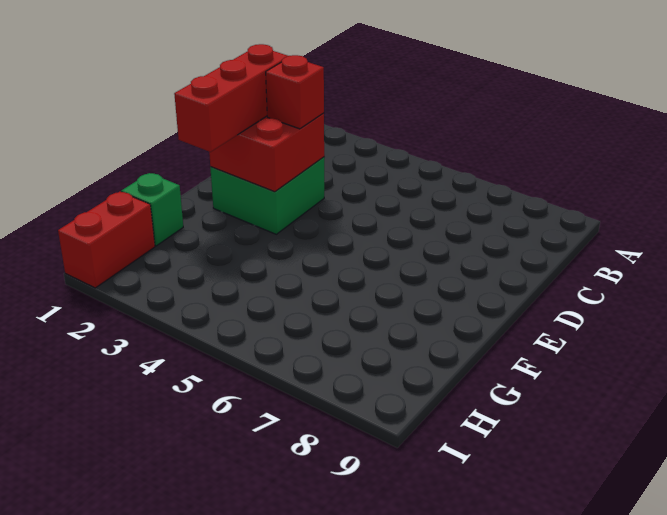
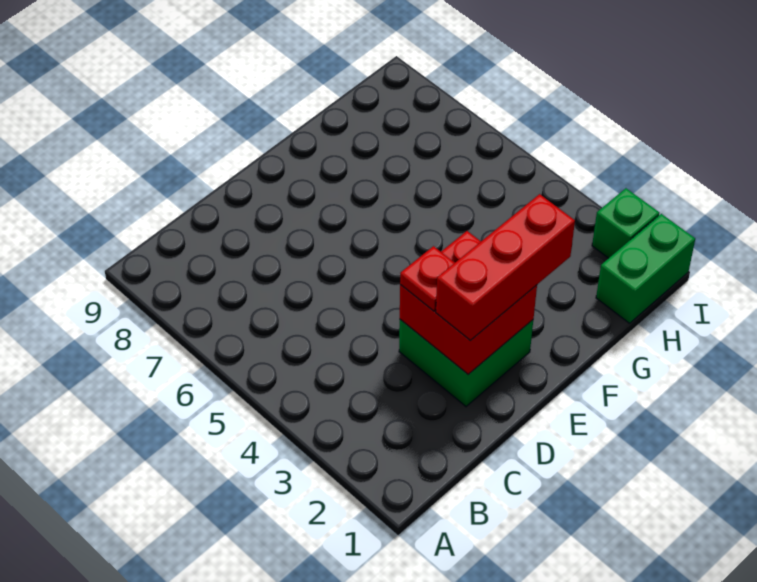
red brick D3 level 3 -> red plate D3 level 3
green brick G1 level 1 -> green brick I2 level 1
red brick H1:I1 level 1 -> green brick H1:I1 level 1

